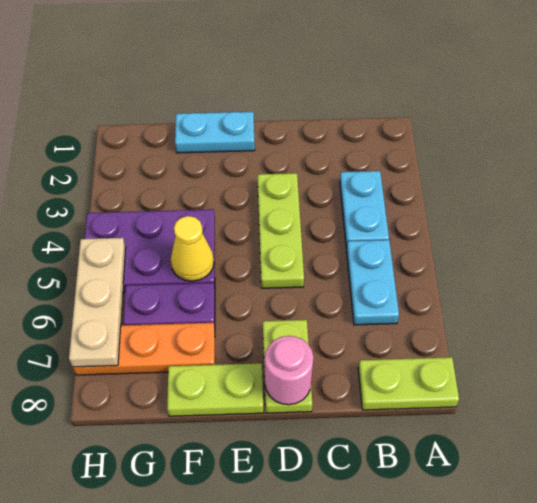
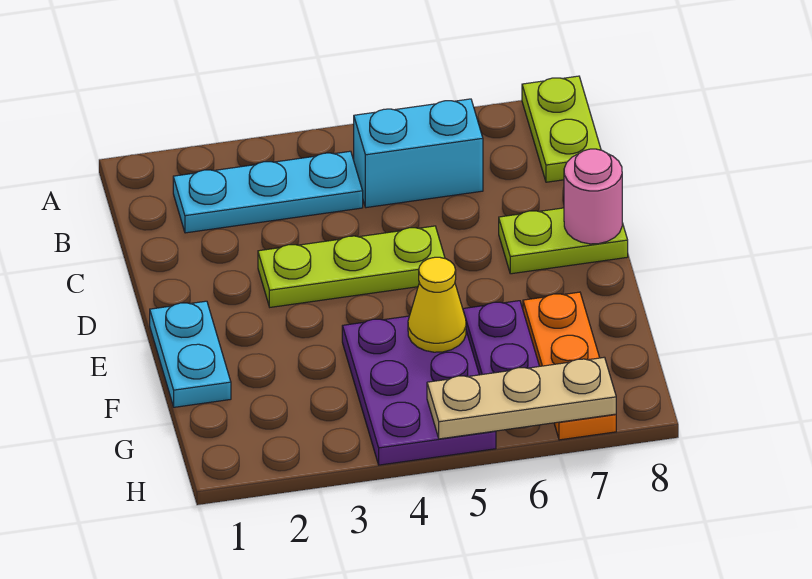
cyan plate B3:B4 level 1 -> cyan plate B2:B4 level 1
cyan plate B5:B6 level 1 -> cyan brick B5:B6 level 1
lime plate E8:F8 level 1 -> none

